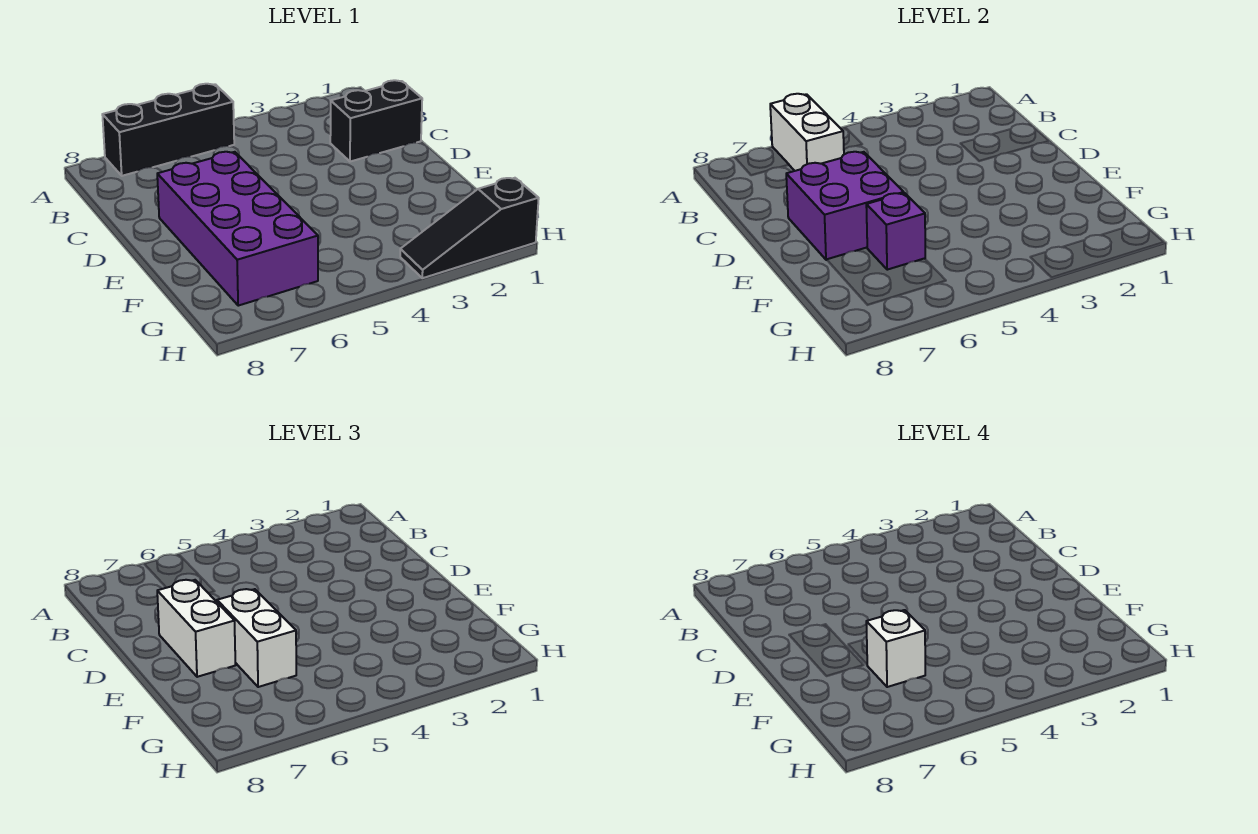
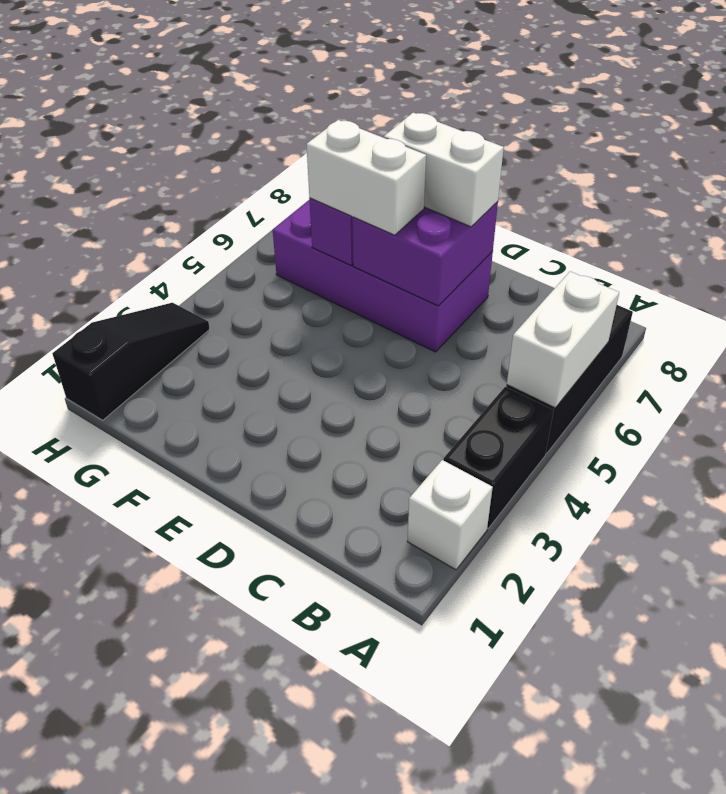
white brick A6:B6 level 2 -> white brick A5:A6 level 2
black brick C1:C2 level 1 -> black brick A3:A4 level 1
white brick F6 level 4 -> white brick A2 level 1

